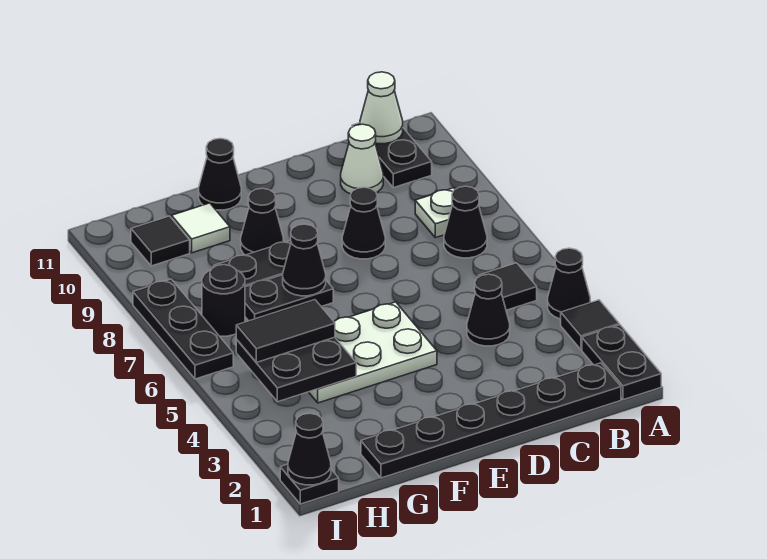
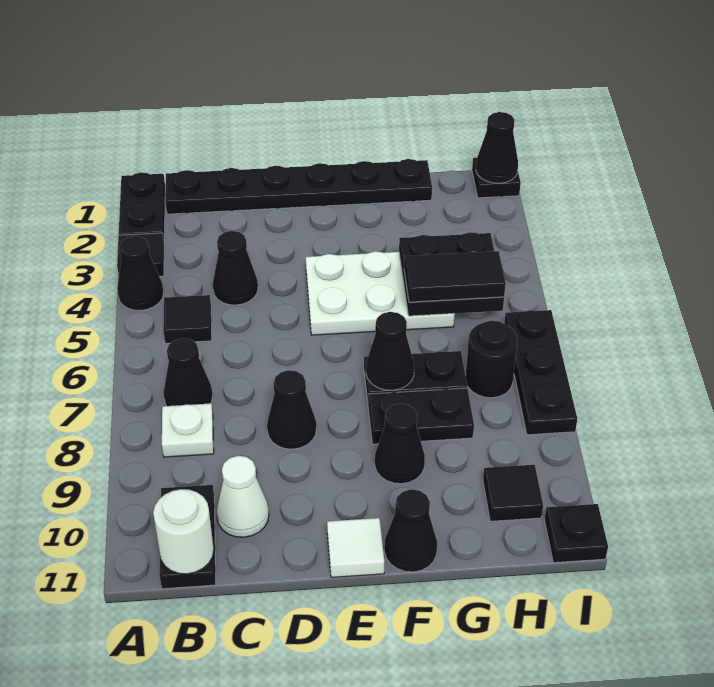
white cone B11 level 2 -> white round brick B11 level 2
white tile G10 level 1 -> white tile E11 level 1
none -> black plate I11 level 1

